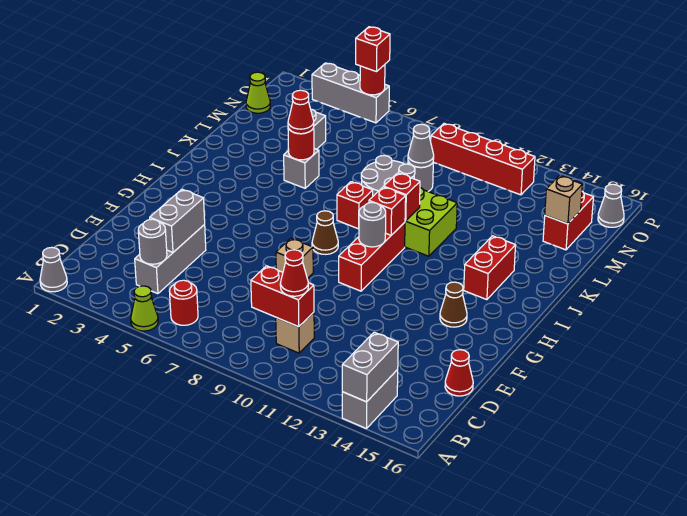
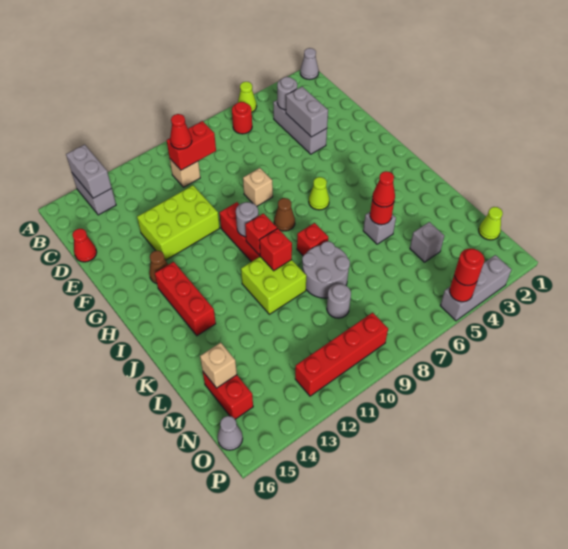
none -> lime brick E11:F13 level 1
none -> lime cone H6 level 1
red brick I14:J14 level 1 -> red brick H14:J14 level 1
grey cone M9 level 2 -> none
red brick P5 level 3 -> red round brick P5 level 3

